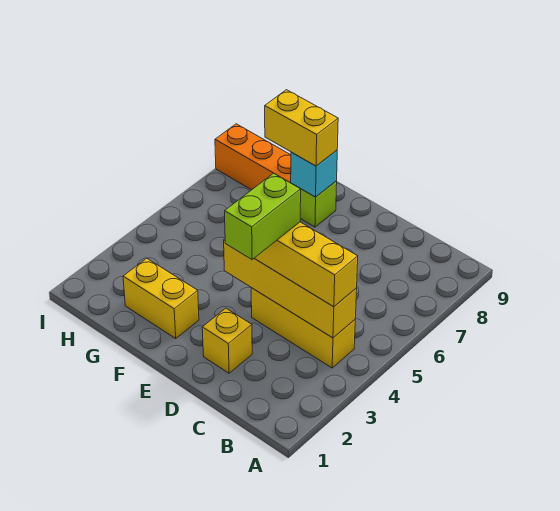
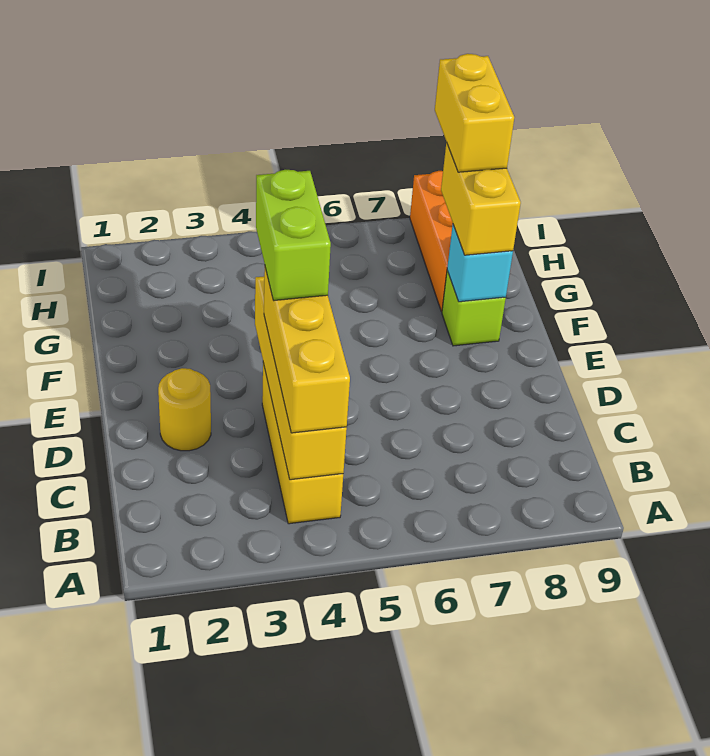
yellow brick D2 level 1 -> yellow round brick D2 level 1
lime brick D3:D4 level 4 -> lime brick D4:E4 level 4
yellow brick F2:G2 level 1 -> yellow brick G8:H8 level 4

